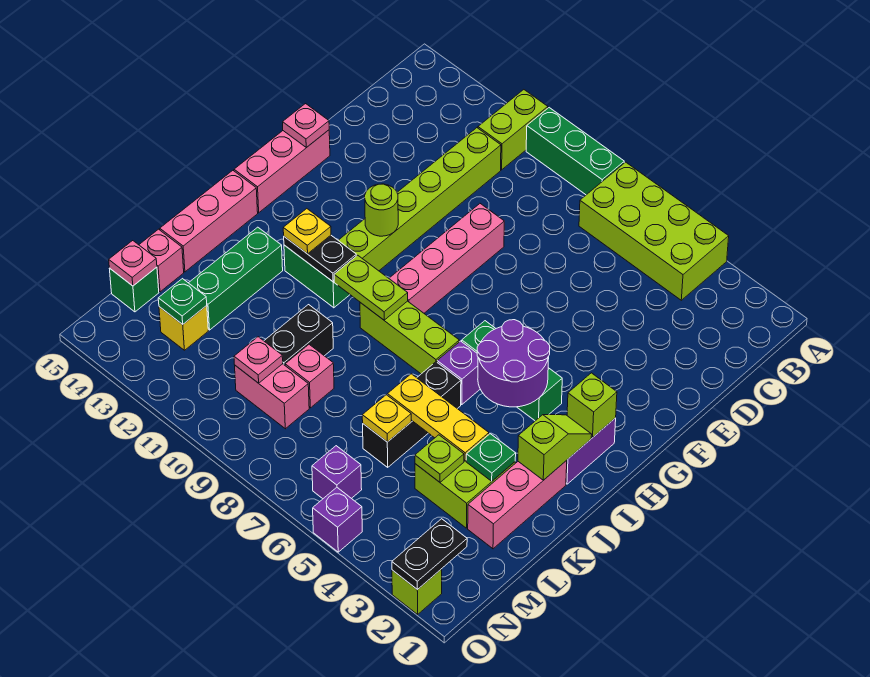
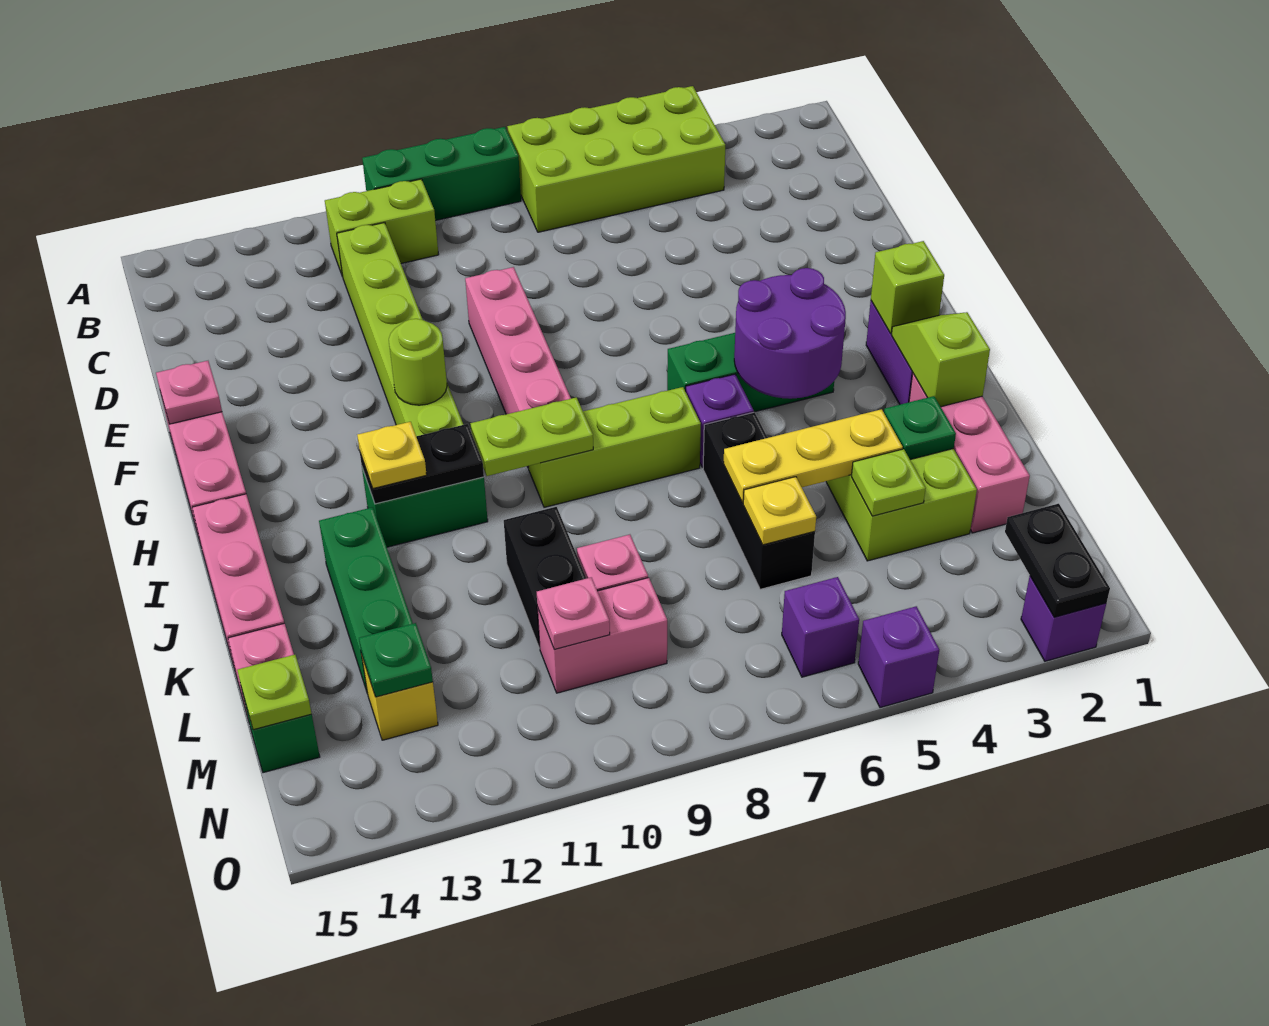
lime brick A11:B11 level 1 -> lime brick B10:B11 level 1
pink plate M15 level 2 -> lime plate M15 level 2
lime brick O2 level 1 -> purple brick O2 level 1

